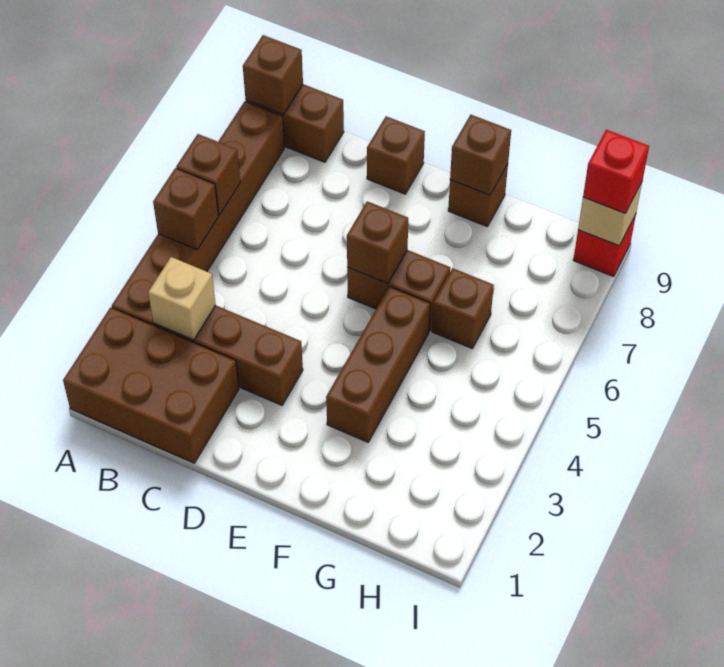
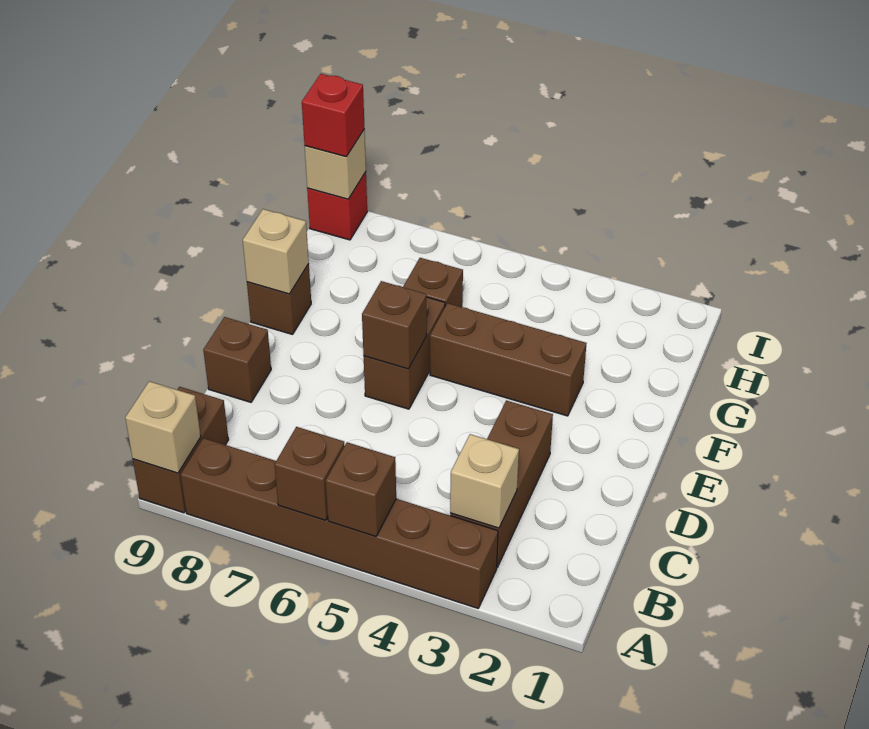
brown brick A1:C2 level 1 -> none
brown brick A9 level 2 -> tan brick A9 level 2
brown brick F9 level 2 -> tan brick F9 level 2

